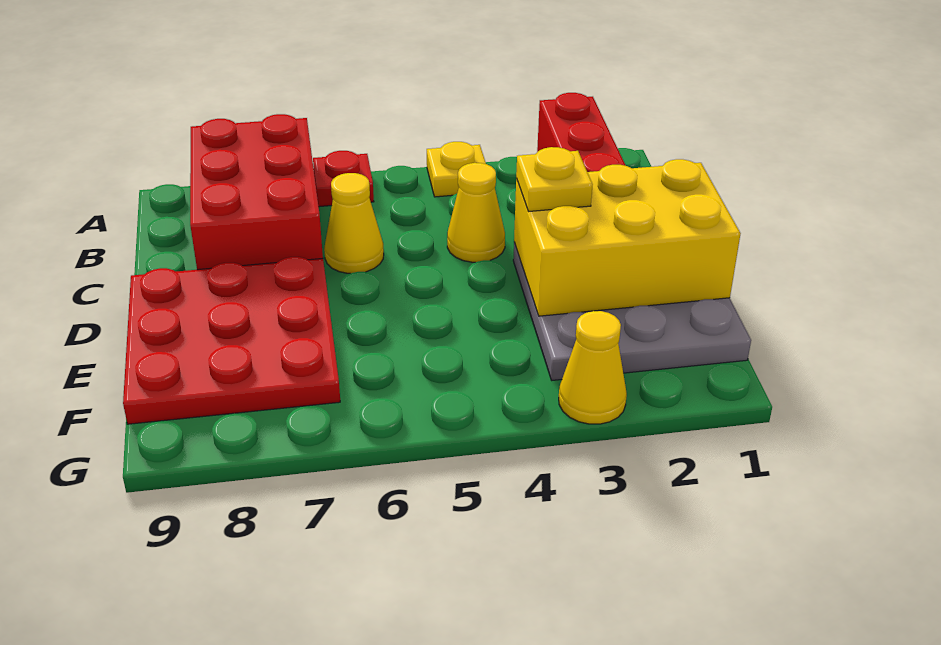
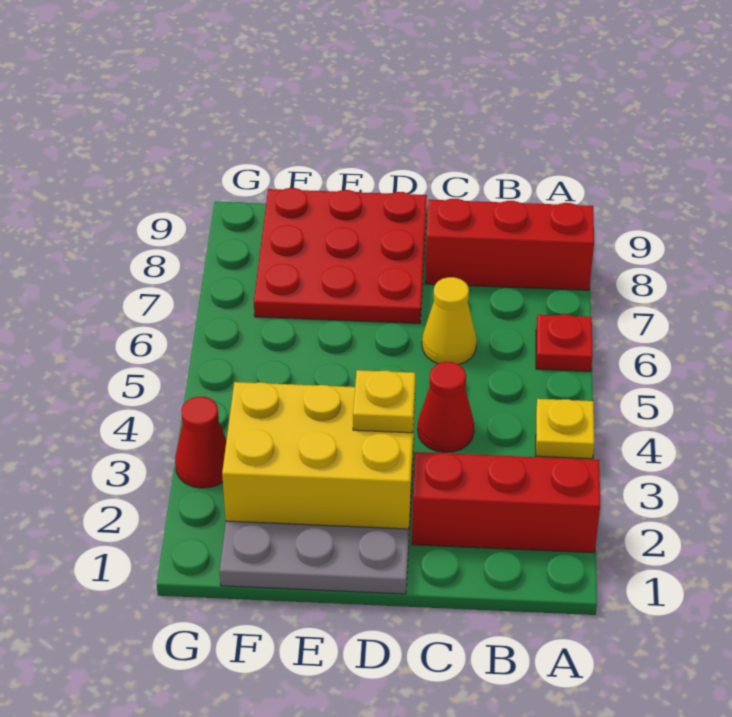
red brick A7:C8 level 1 -> red brick A8:C8 level 1
yellow cone C4 level 1 -> red cone C4 level 1
yellow brick D1:E3 level 2 -> yellow brick D2:F3 level 2
yellow cone G3 level 1 -> red cone G3 level 1

